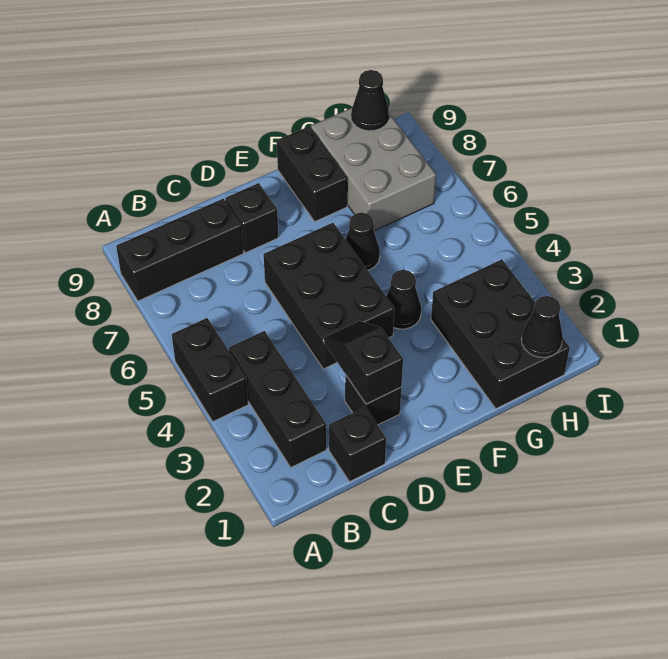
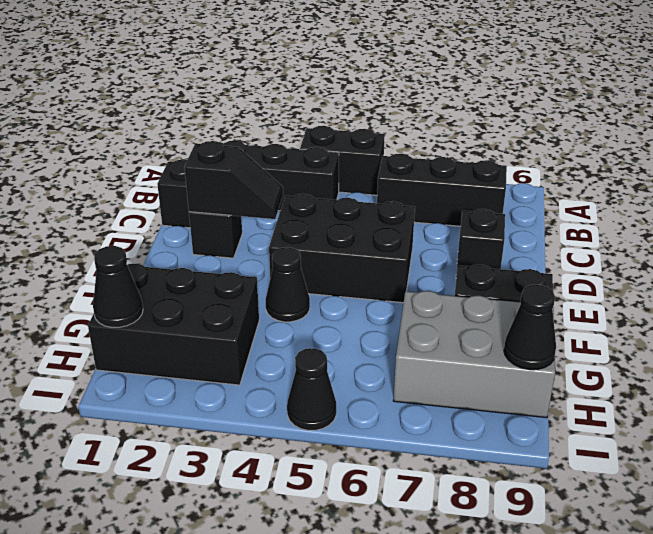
black brick A8:C8 level 1 -> black brick B6:B8 level 1
black cone F6 level 1 -> black cone I5 level 1

